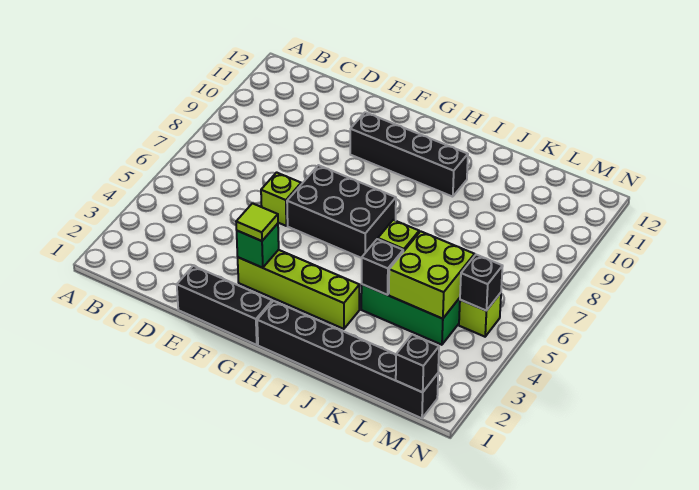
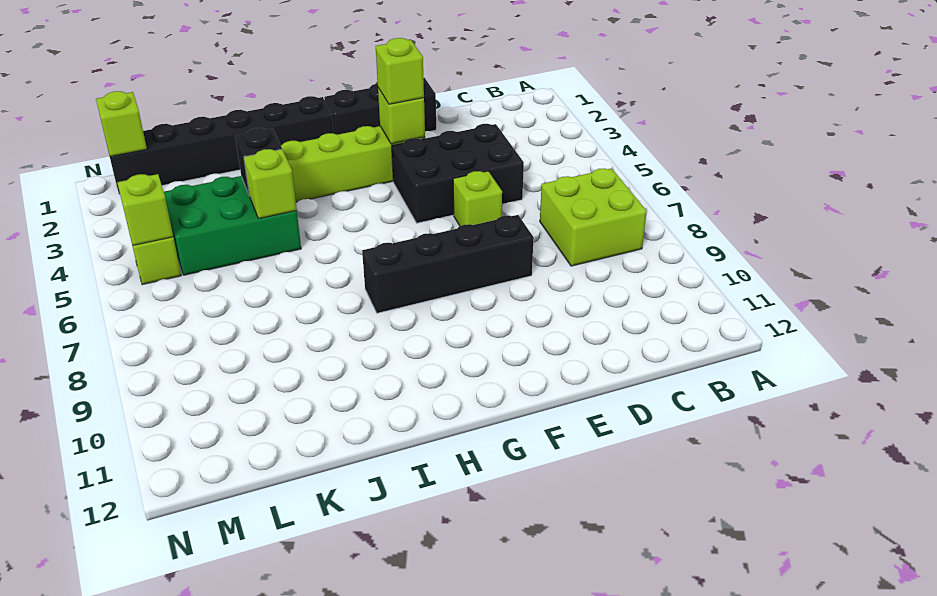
green brick F3 level 2 -> lime brick F3 level 2
lime tile F3 level 3 -> lime brick F3 level 3
black brick F6:H7 level 1 -> black brick D4:F5 level 1
black brick F10:I10 level 1 -> black brick E8:H8 level 1
lime brick K4:L5 level 2 -> lime brick B7:C8 level 1
black brick M1 level 2 -> lime brick M1 level 2
black brick M5 level 2 -> lime brick M5 level 2

